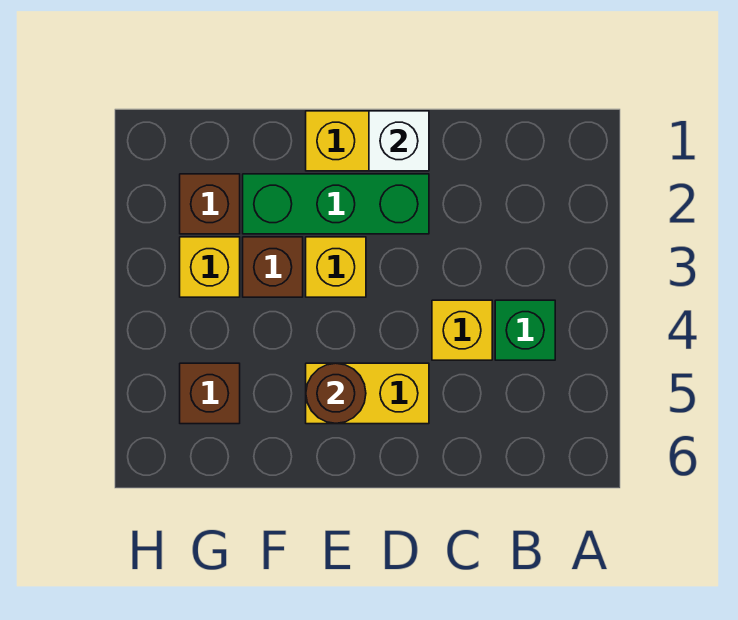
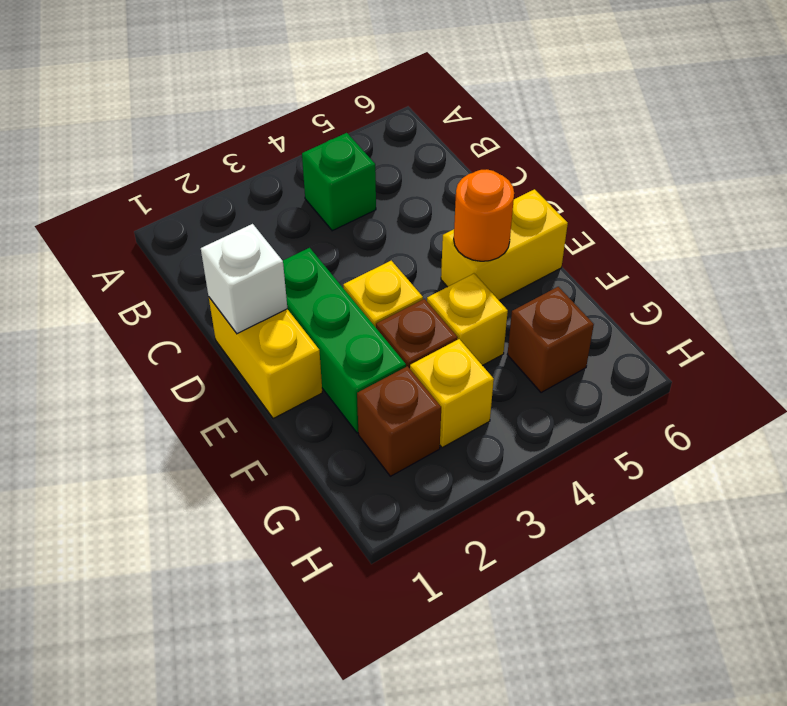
yellow brick C4 level 1 -> yellow brick F4 level 1
yellow brick D5:E5 level 1 -> yellow brick E5:E6 level 1
brown round brick E5 level 2 -> orange round brick E5 level 2

